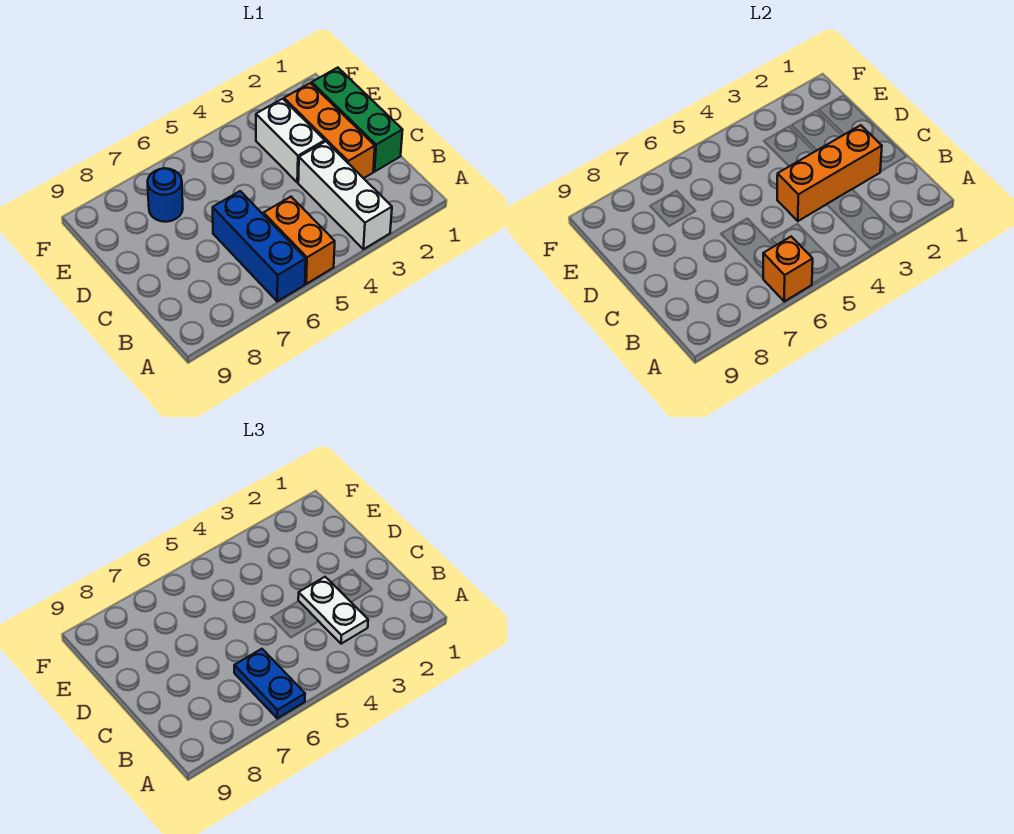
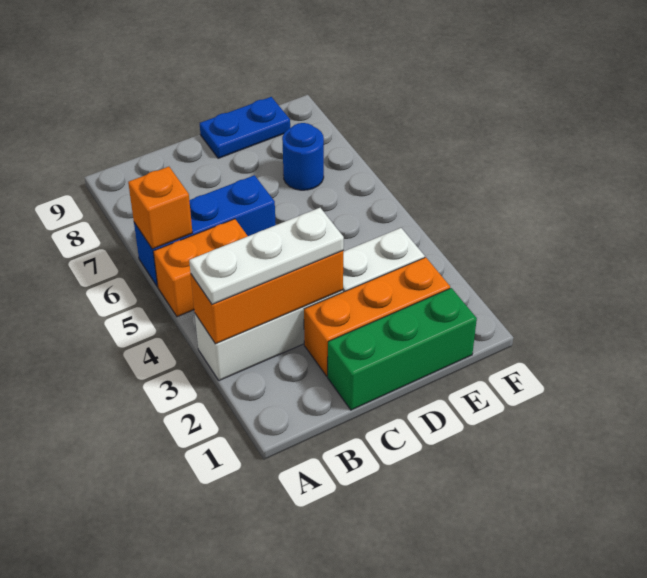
blue plate A6:B6 level 3 -> blue plate D9:E9 level 1
white plate B3:C3 level 3 -> white plate A3:C3 level 3
orange brick C2:C4 level 2 -> orange brick A3:C3 level 2

